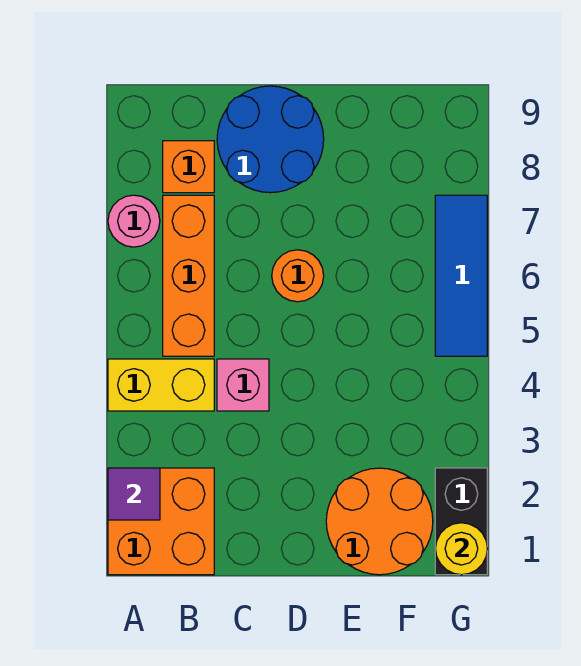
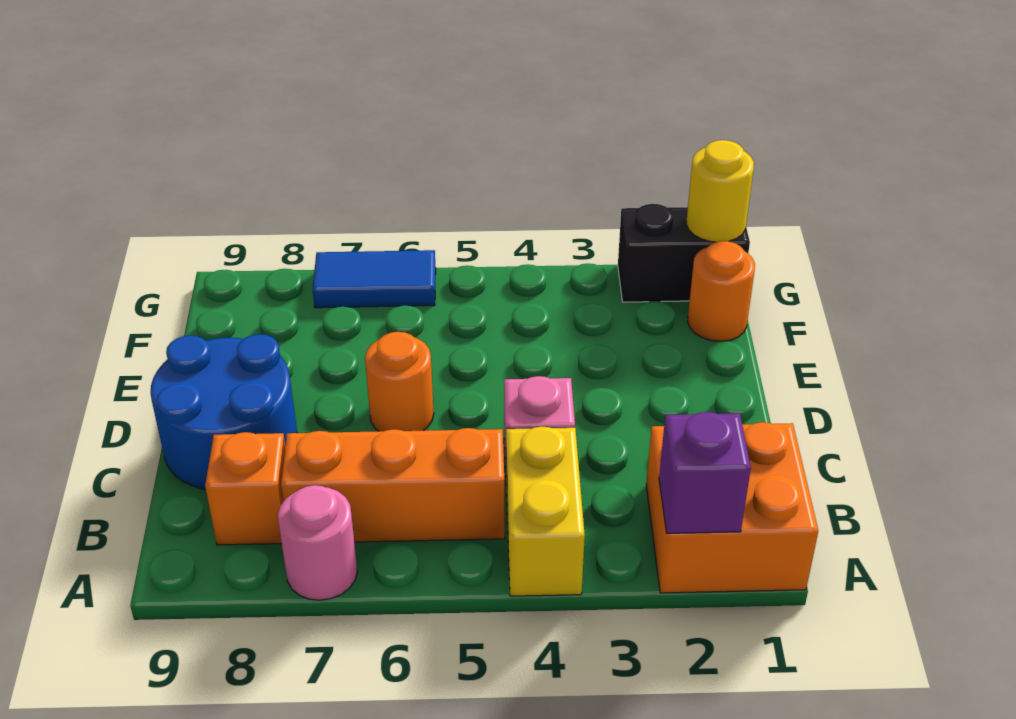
purple tile A2 level 2 -> purple brick A2 level 2
orange round brick E1:F2 level 1 -> orange round brick F1 level 1
blue tile G5:G7 level 1 -> blue tile G6:G7 level 1

